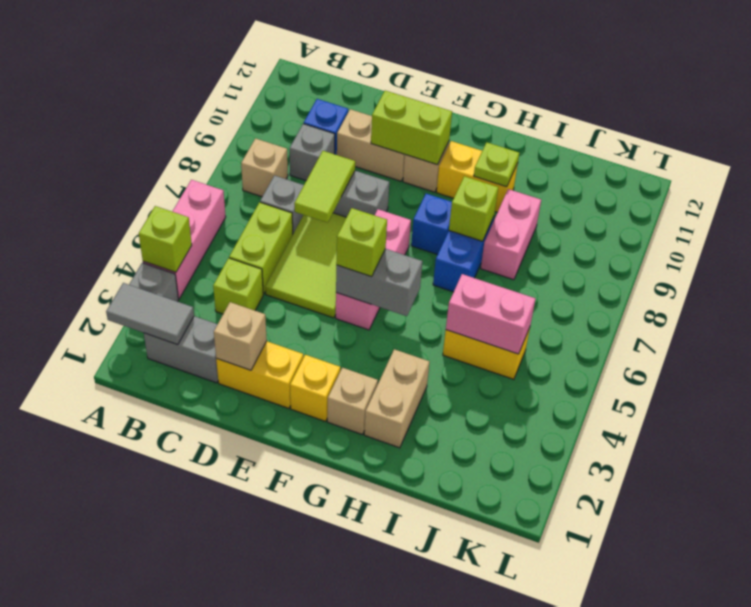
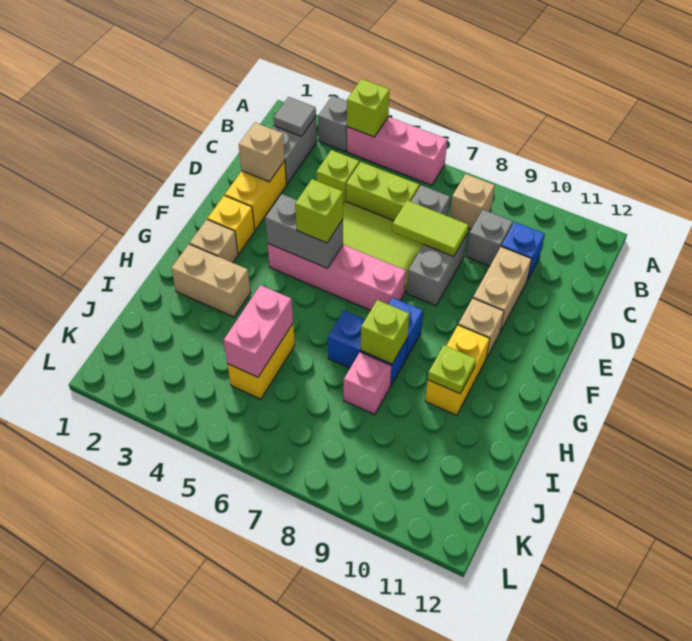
grey tile A2:B2 level 2 -> grey tile B2 level 2
lime brick E10:F10 level 2 -> none
pink brick F5:F7 level 1 -> pink brick F4:F7 level 1
grey brick F5:G5 level 2 -> grey brick F4:F5 level 2
pink brick I8:I9 level 1 -> pink brick I8 level 1

